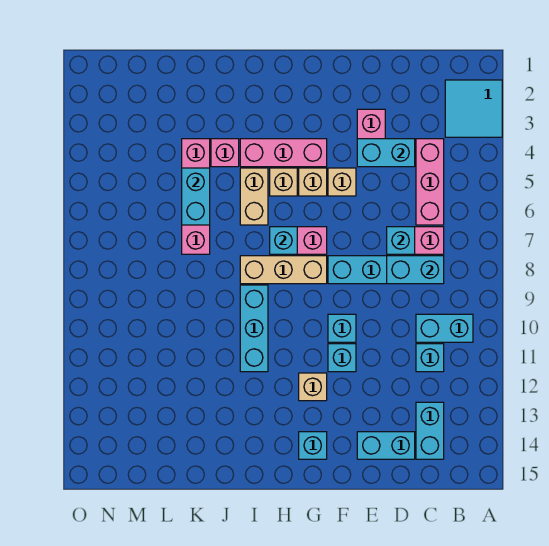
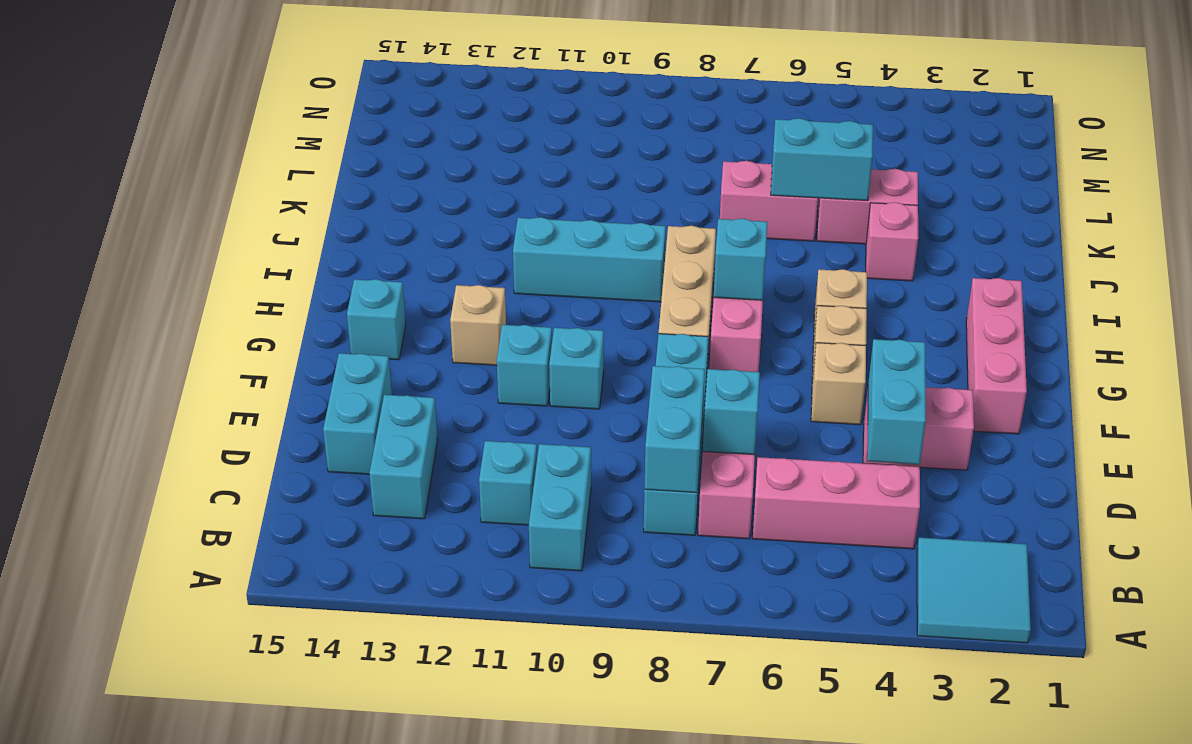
cyan brick C13:C14 level 1 -> cyan brick C13:D13 level 1
pink brick G4:I4 level 1 -> pink brick F2:H2 level 1
tan brick I5:I6 level 1 -> none

